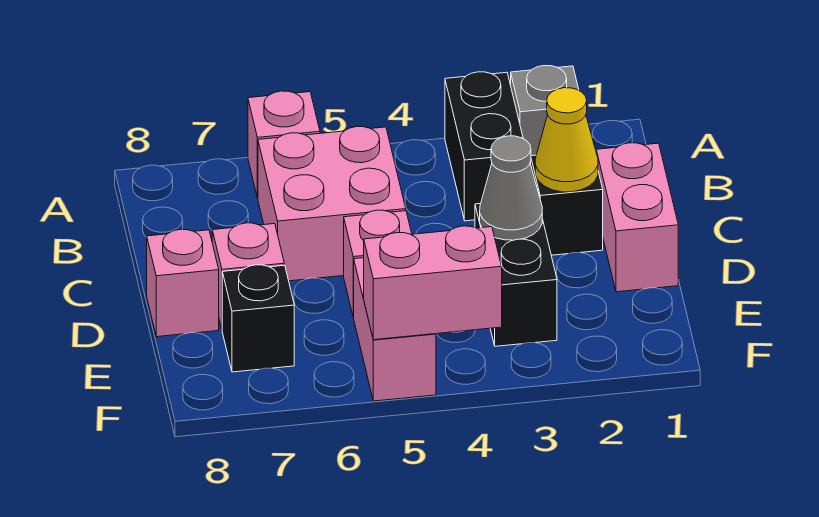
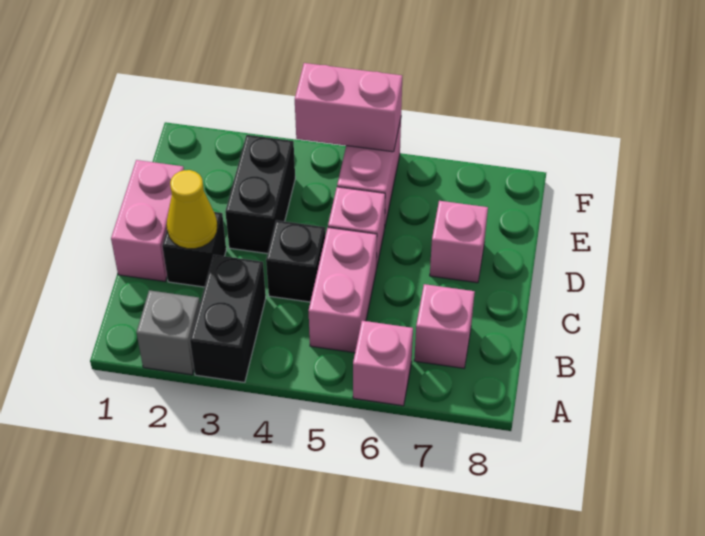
pink brick B5:C6 level 1 -> pink brick B5:C5 level 1
grey cone D3 level 2 -> none
pink brick D8 level 1 -> pink brick B7 level 1
black brick E7 level 1 -> black brick C4 level 1

